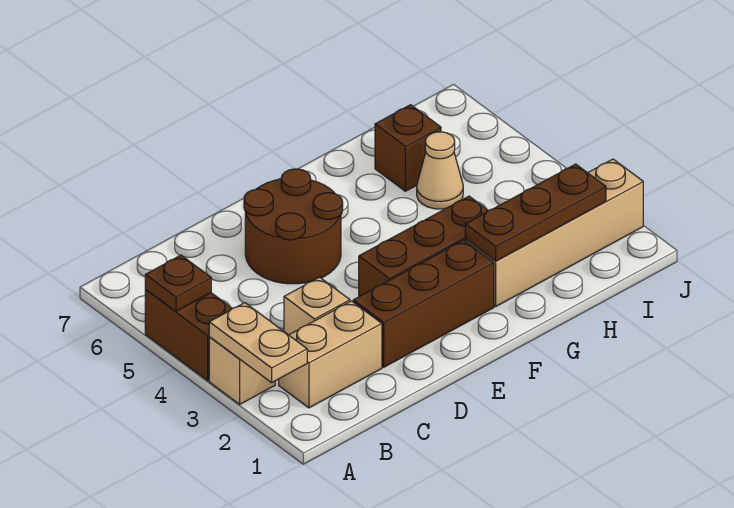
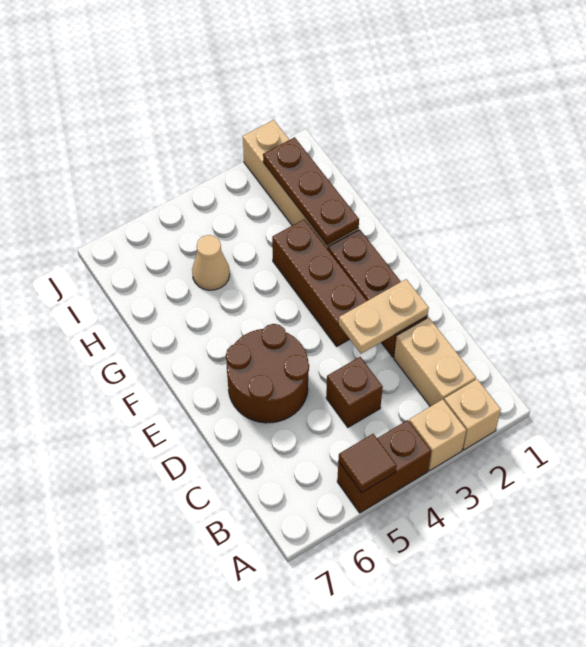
tan plate A2:A3 level 2 -> tan plate D2:D3 level 2
brown plate A5 level 2 -> brown tile A5 level 2
tan brick C3 level 1 -> tan brick A2 level 1
brown brick H6 level 1 -> brown brick C4 level 1

